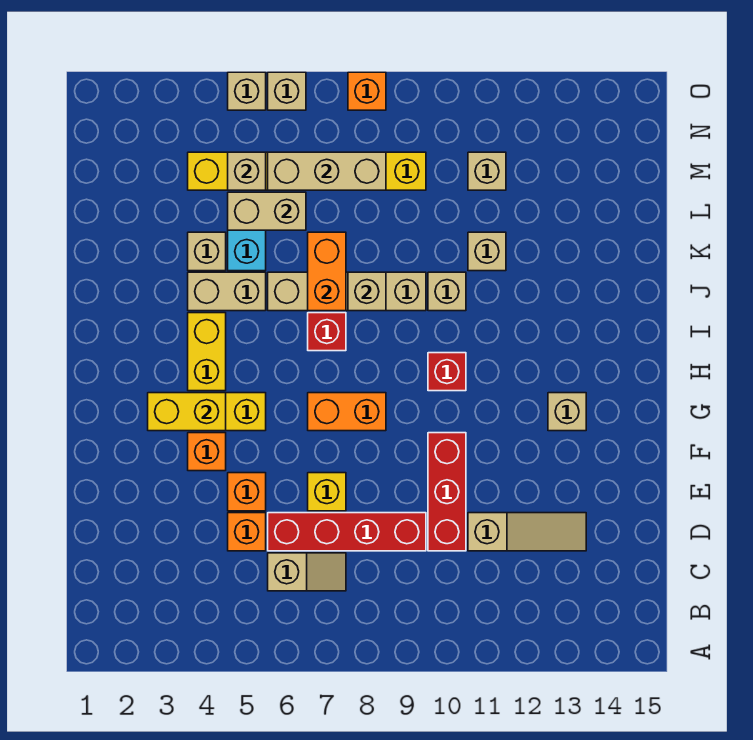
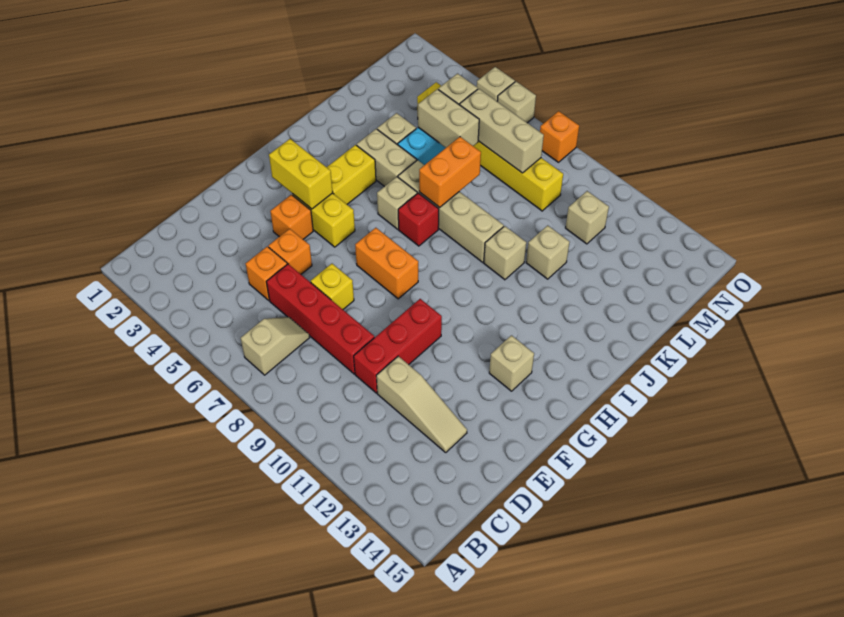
tan slope C6:C7 level 1 top 6 -> tan slope B7:C7 level 1 top B
red brick H10 level 1 -> none
tan brick J8 level 2 -> tan brick I6 level 1

